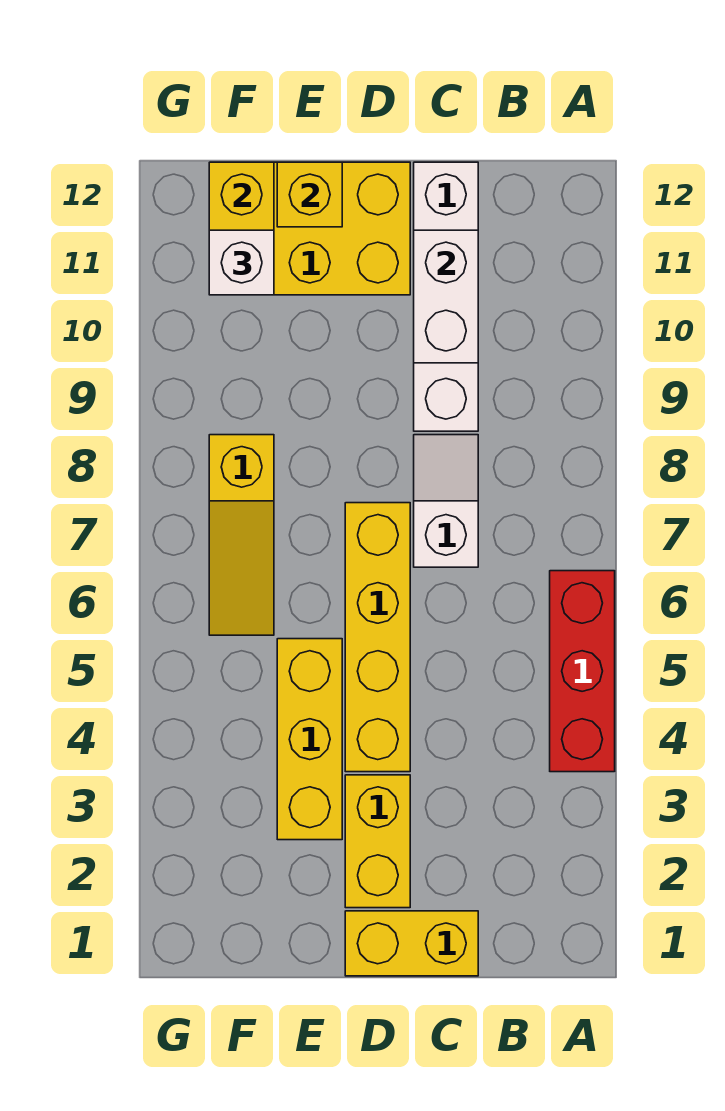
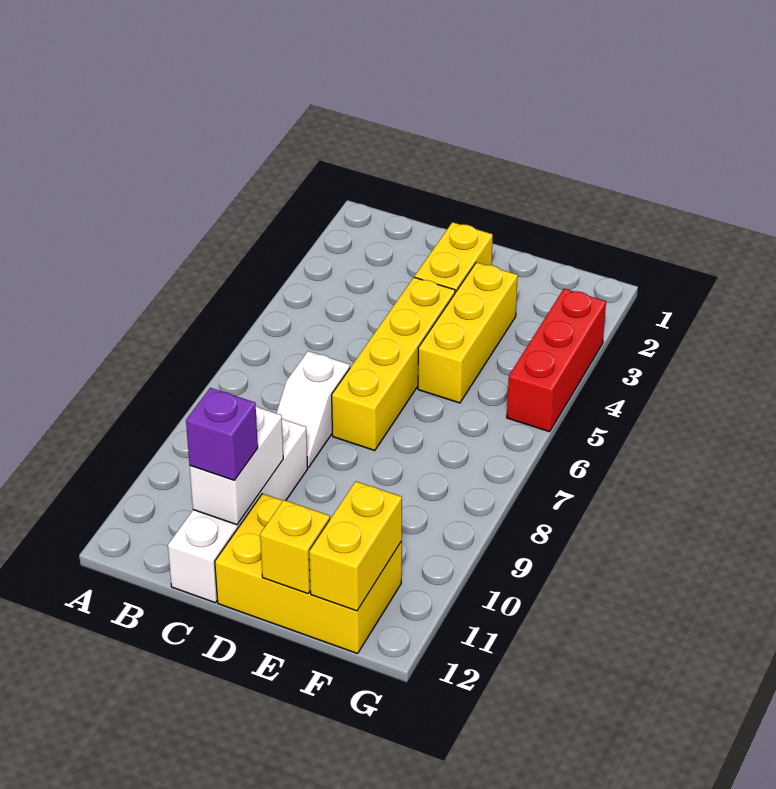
red brick A4:A6 level 1 -> red brick G3:G5 level 1
yellow brick C1:D1 level 1 -> none
none -> purple brick C11 level 3
yellow slope F6:F8 level 1 top 8 -> none
white brick F11 level 3 -> none

